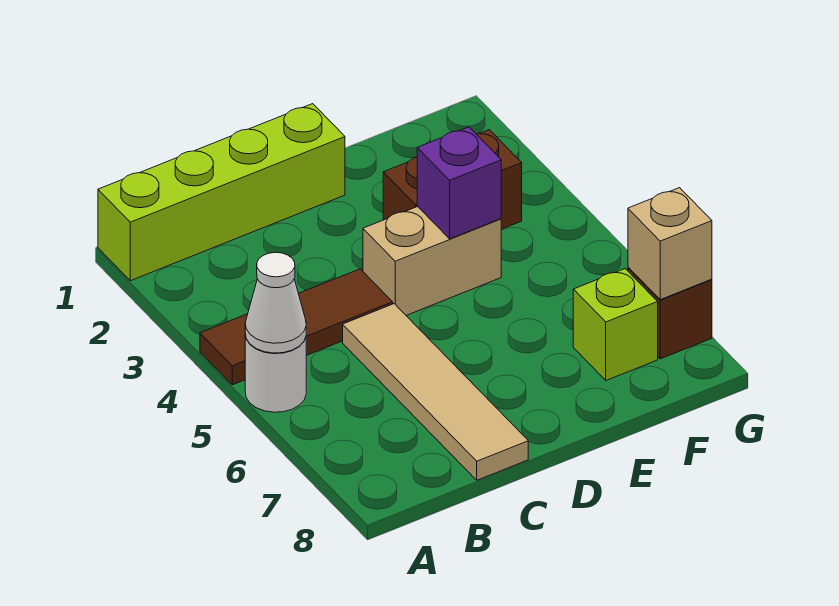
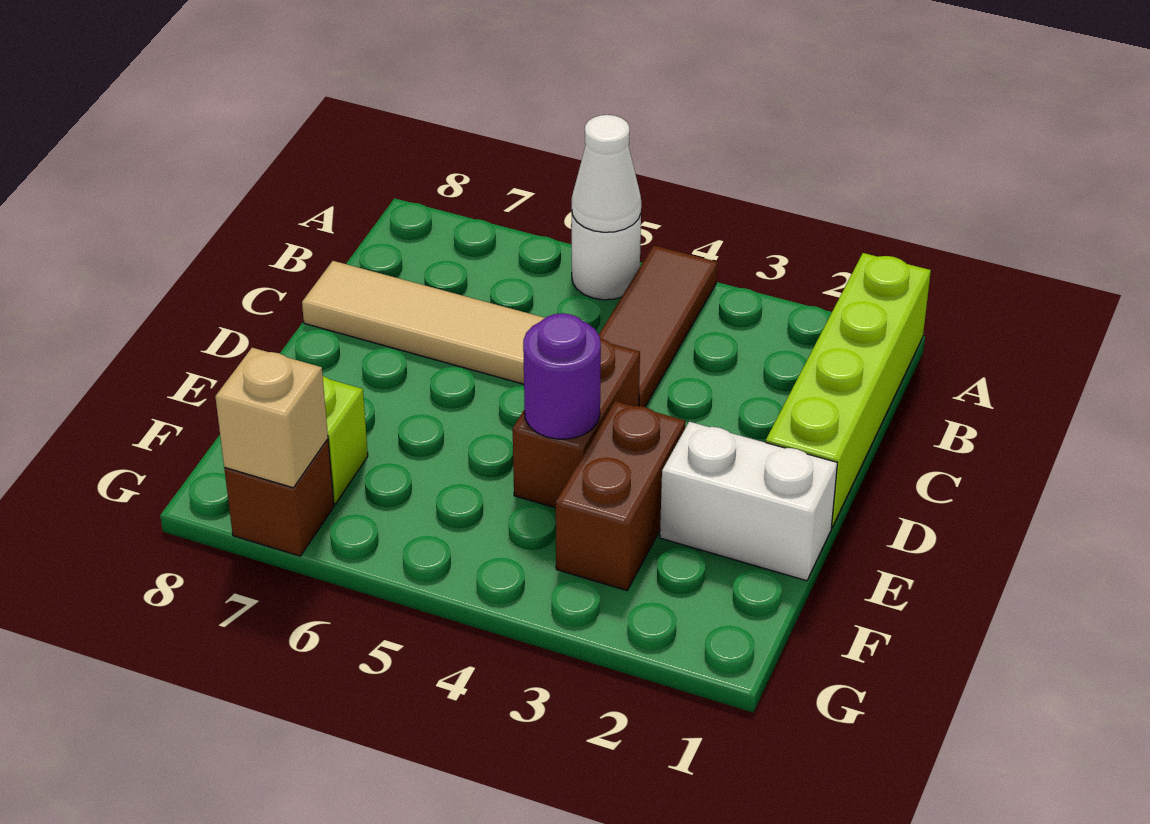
tan brick D4:E4 level 1 -> brown brick D4:E4 level 1
none -> white brick E1:E2 level 1
purple brick E4 level 2 -> purple round brick E4 level 2

